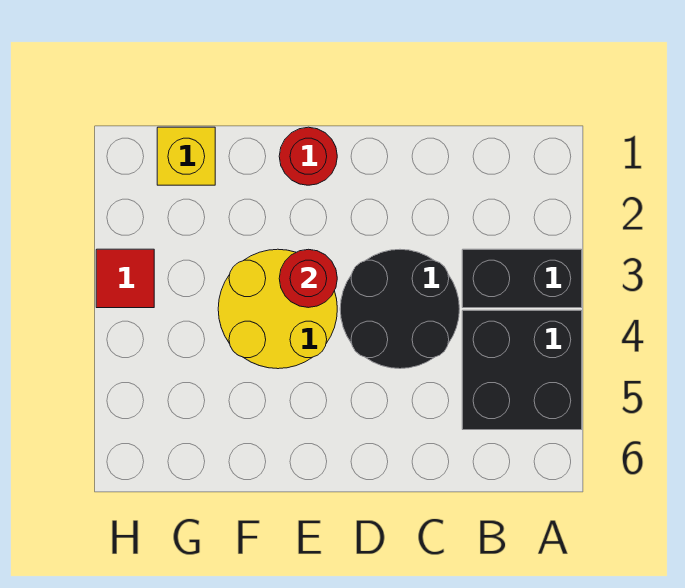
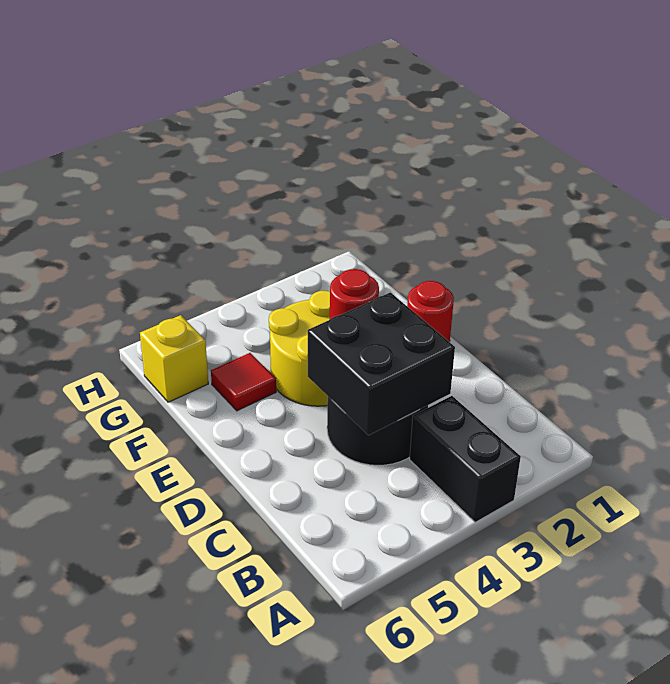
black brick A4:B5 level 1 -> black brick C3:D4 level 2
yellow brick G1 level 1 -> yellow brick G6 level 1
red tile H3 level 1 -> red tile F5 level 1

